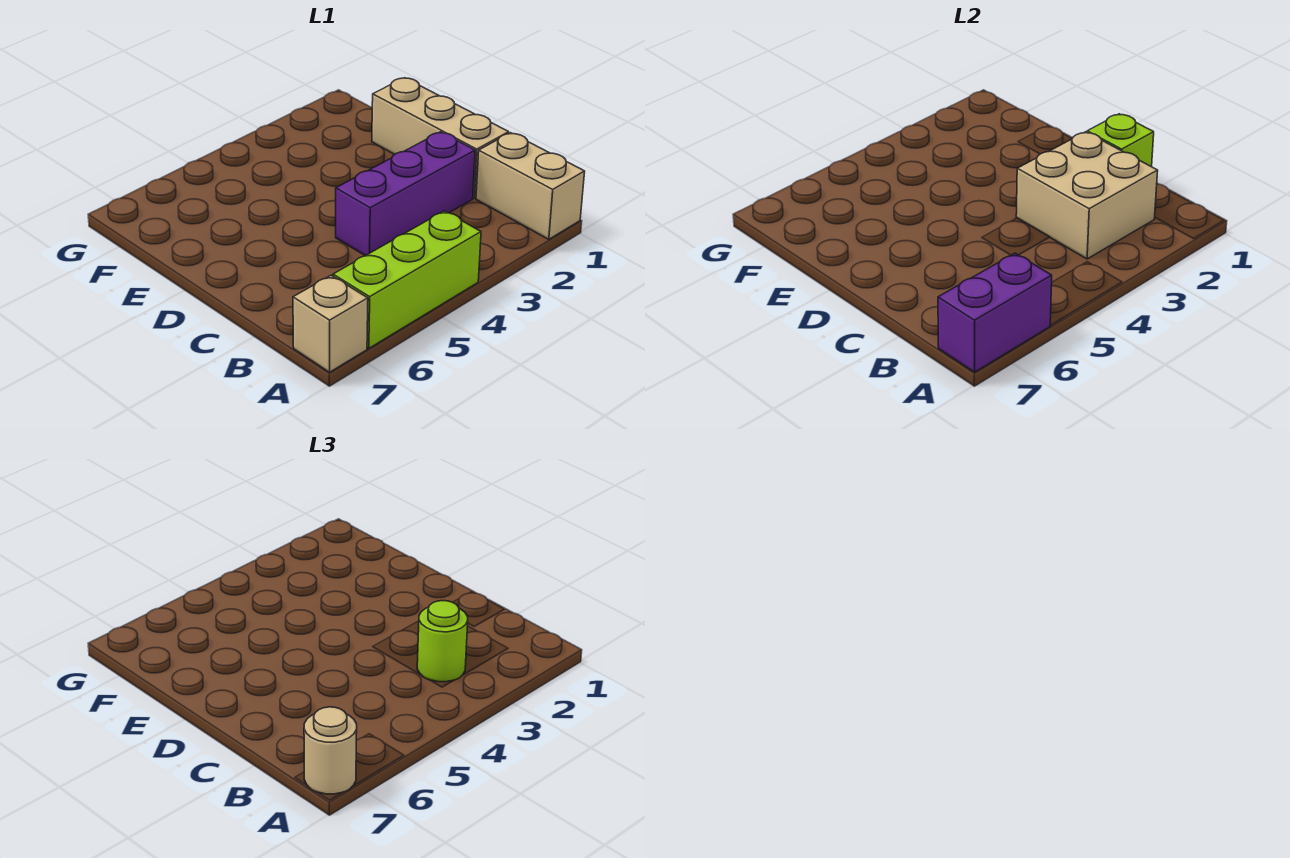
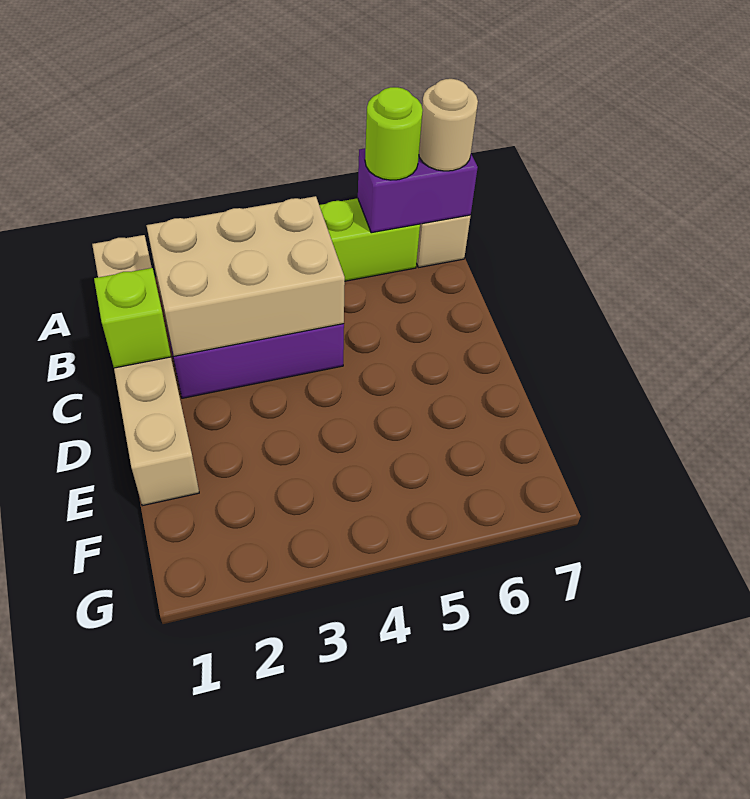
tan brick B2:C3 level 2 -> tan brick B2:C4 level 2
lime round brick B3 level 3 -> lime round brick A6 level 3

